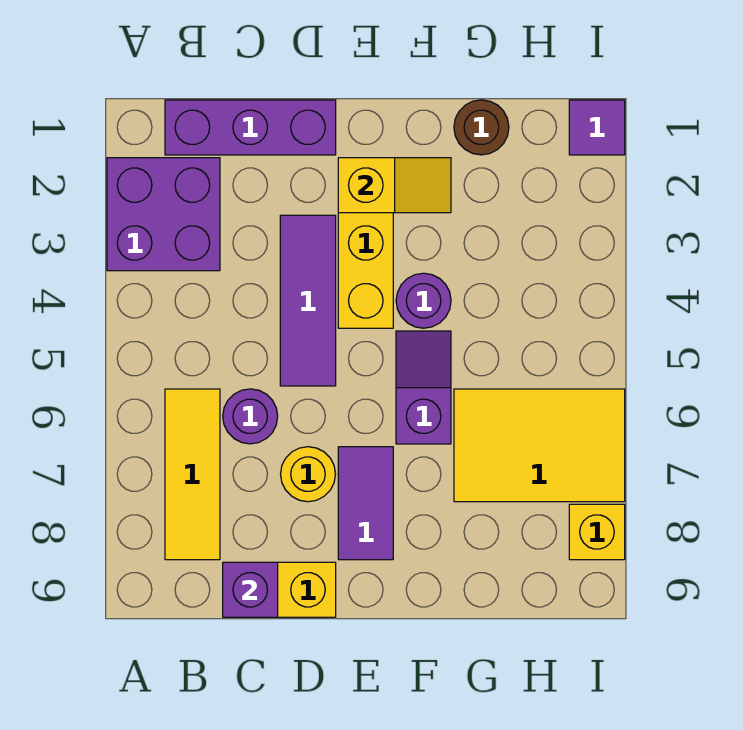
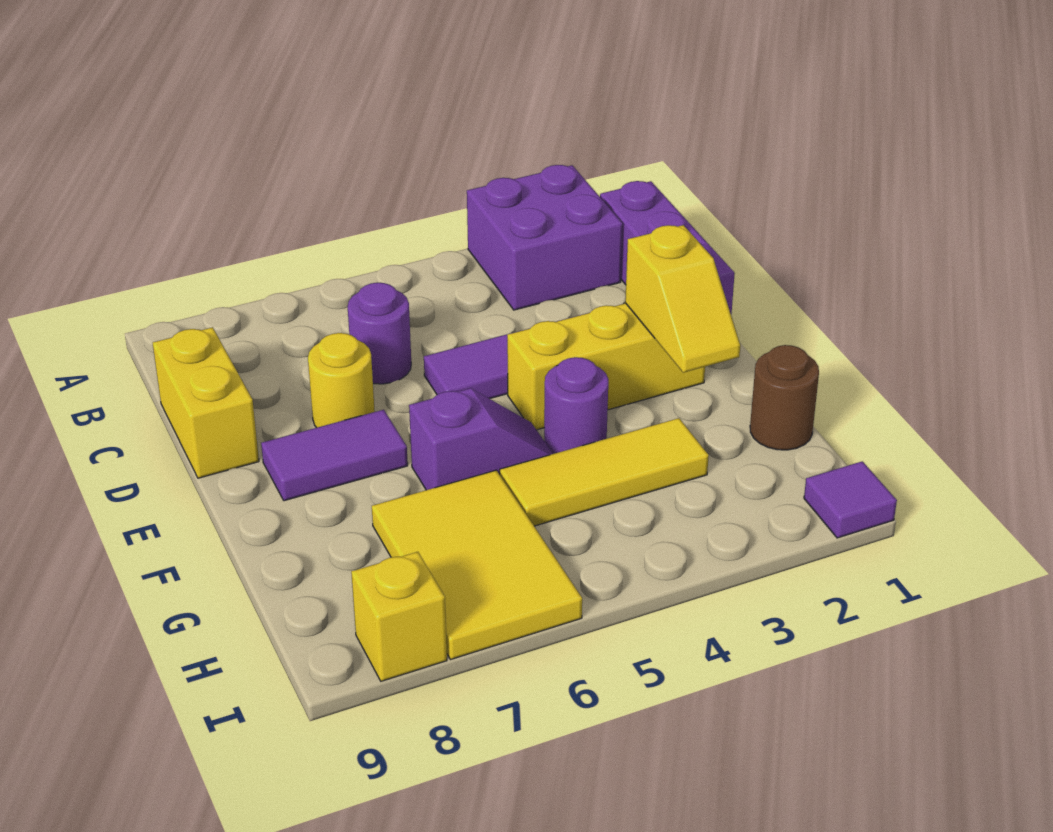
yellow tile B6:B8 level 1 -> yellow tile G3:G5 level 1
purple brick C9 level 2 -> none

